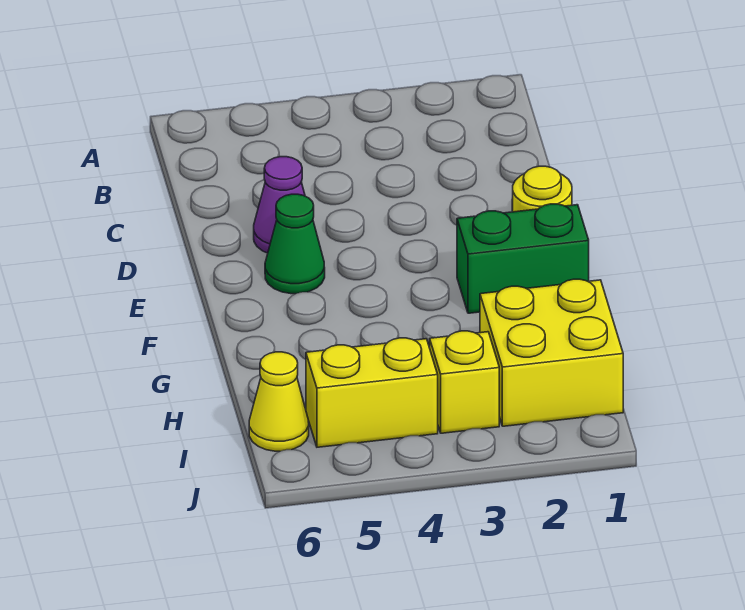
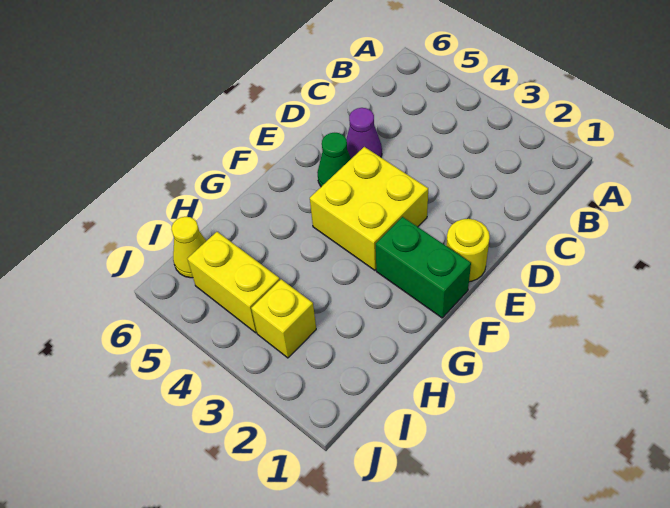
yellow brick H1:I2 level 1 -> yellow brick E3:F4 level 1

